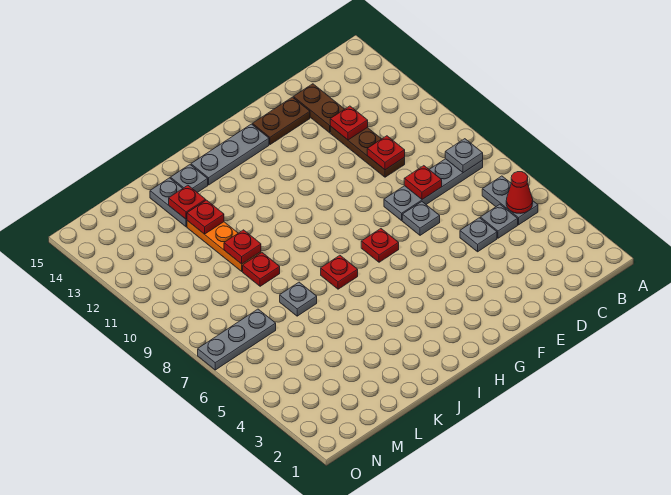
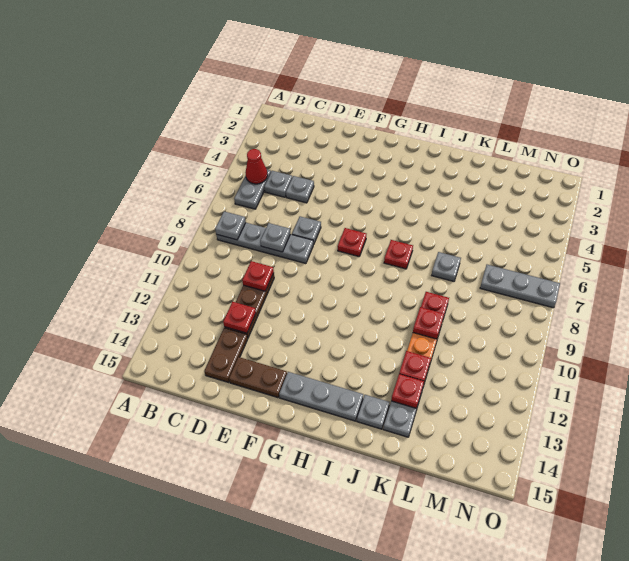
red plate D8 level 2 -> grey plate D8 level 2

